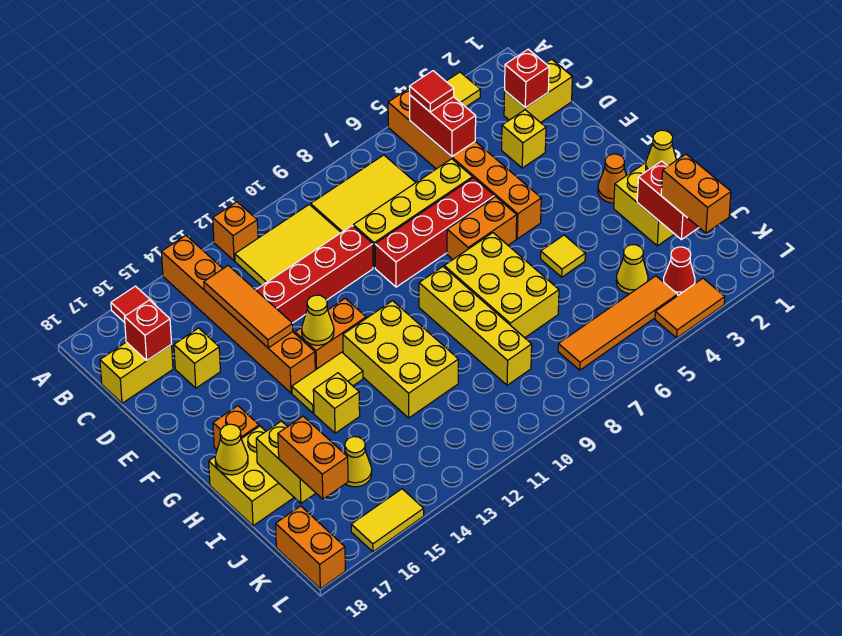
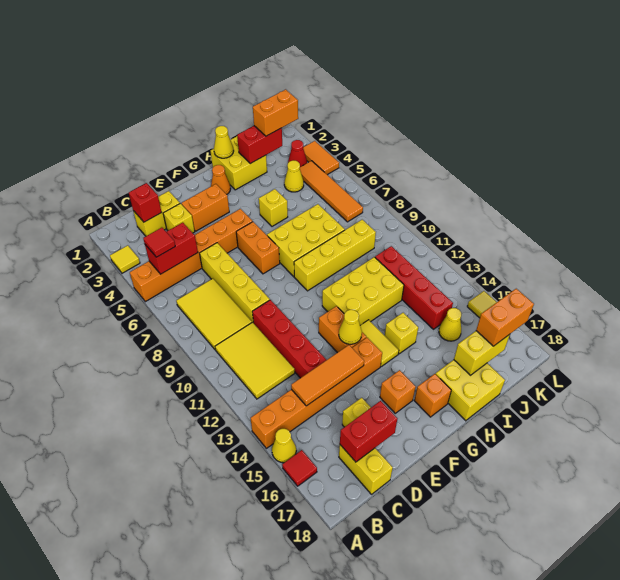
orange brick A12 level 1 -> orange brick F16 level 1
yellow brick C1:C2 level 1 -> yellow brick C2:D2 level 1
red brick C17 level 2 -> red brick C17:D17 level 2
red brick E6:E9 level 1 -> red brick J11:J14 level 1
yellow tile H5 level 1 -> yellow brick H5 level 1
yellow cone H18 level 2 -> yellow cone A15 level 1
orange brick K18:L18 level 1 -> orange brick E3:F3 level 1

